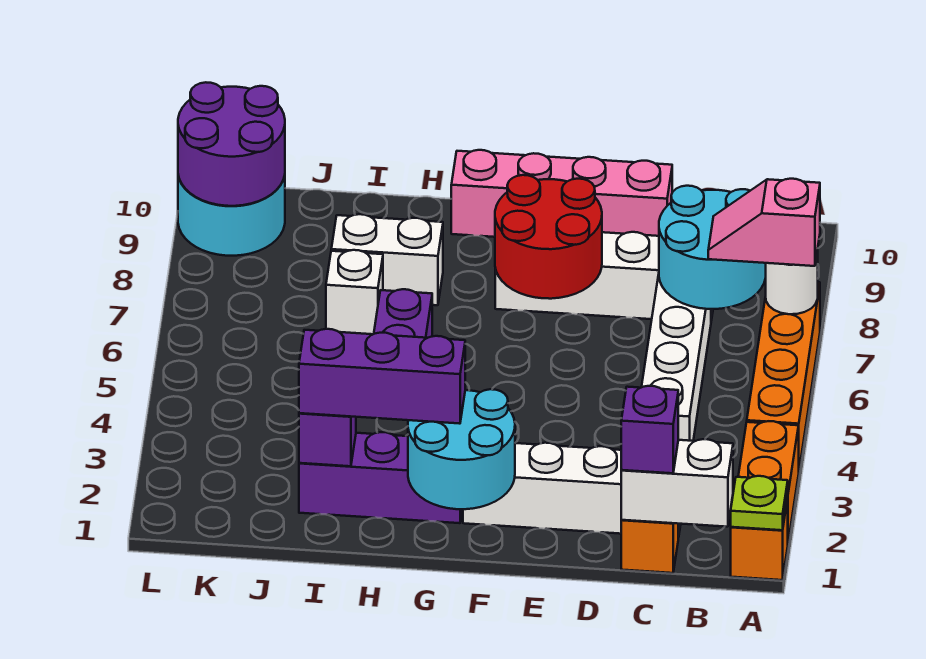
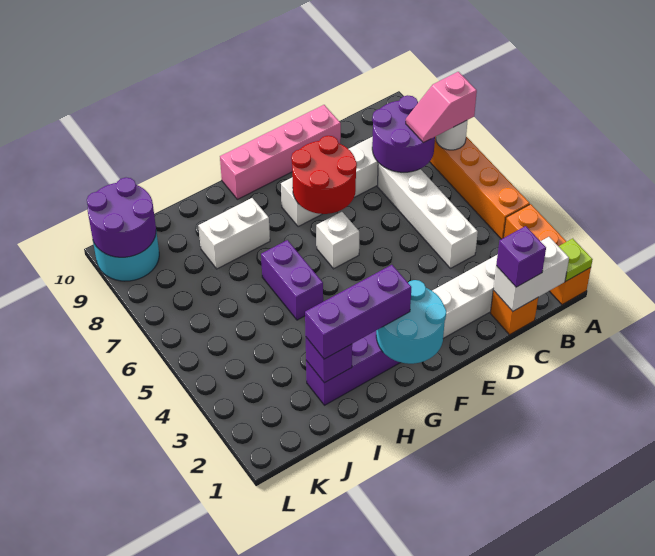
cyan round brick B7:C8 level 2 -> purple round brick B7:C8 level 2
white brick I7 level 1 -> white brick F6 level 1

